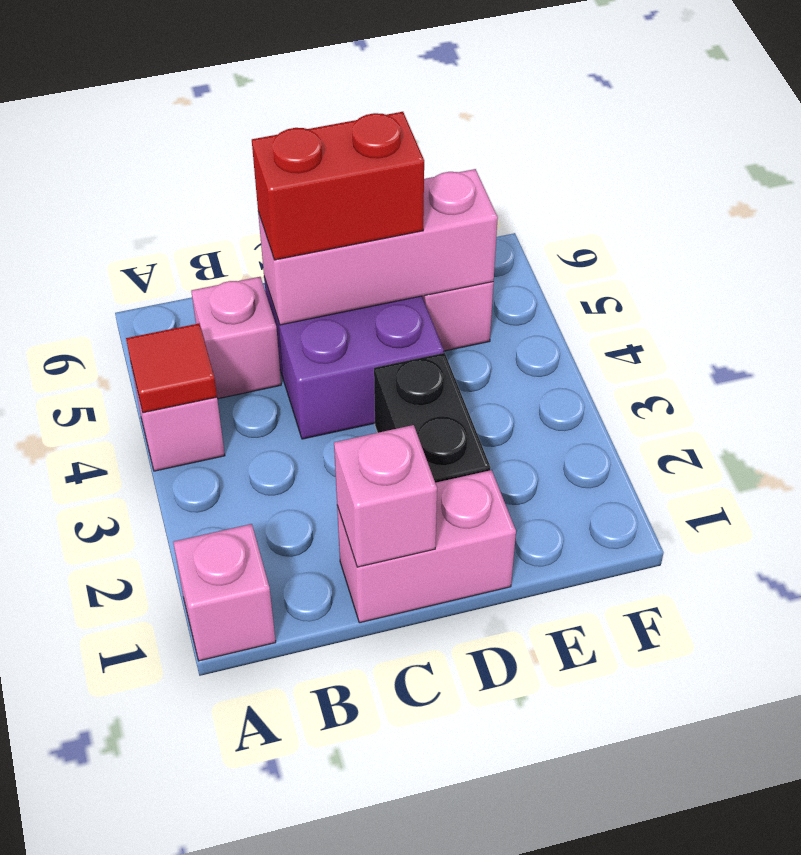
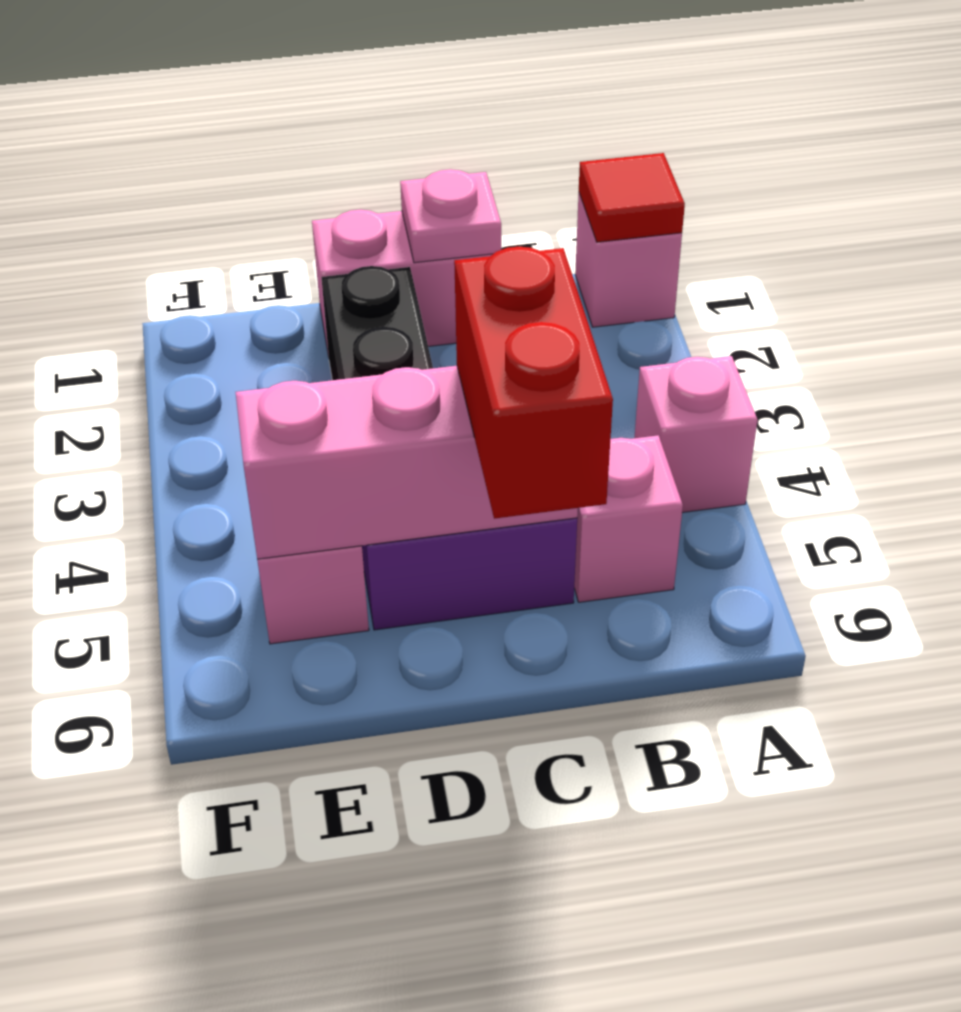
red tile A4 level 2 -> red tile A1 level 2
pink brick C1 level 2 -> pink plate C1 level 2
red brick C5:D5 level 3 -> red brick C5:C6 level 3

